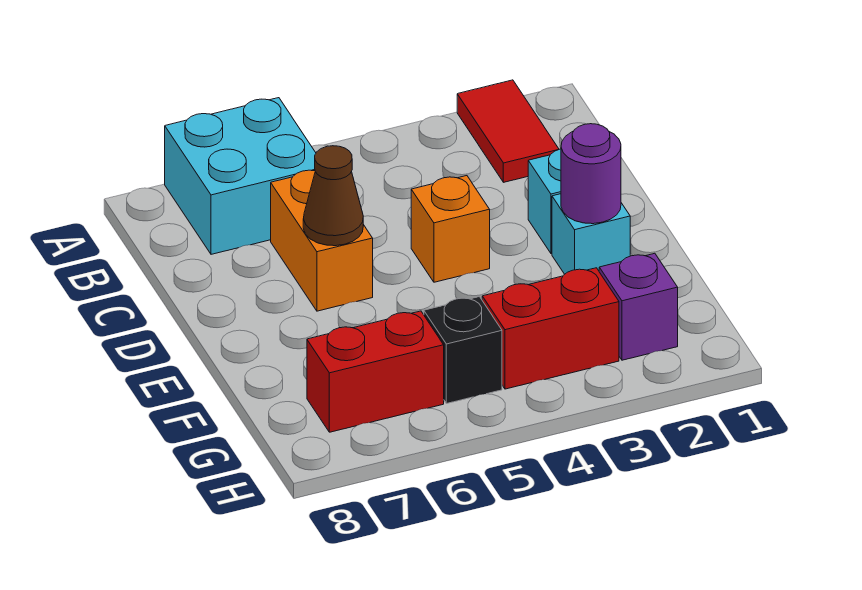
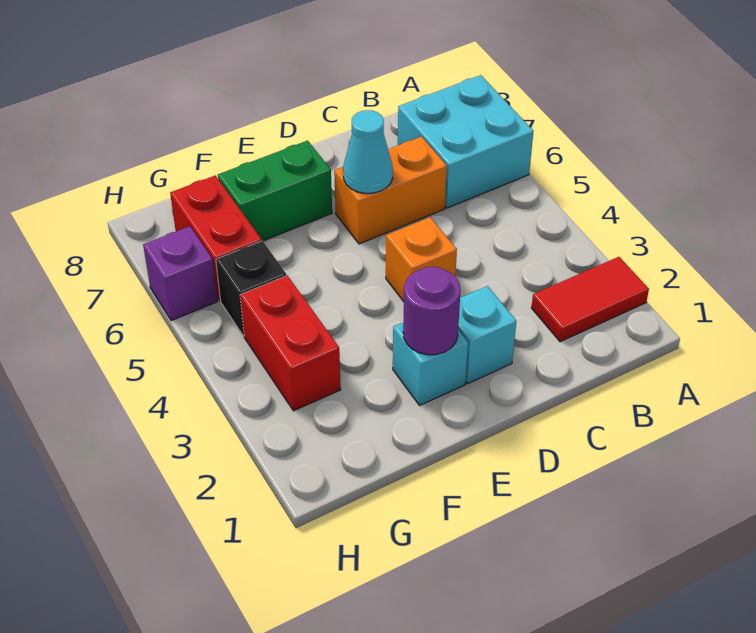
brown cone D6 level 2 -> cyan cone D6 level 2
none -> green brick E7:F7 level 1
purple brick G2 level 1 -> purple brick H6 level 1

